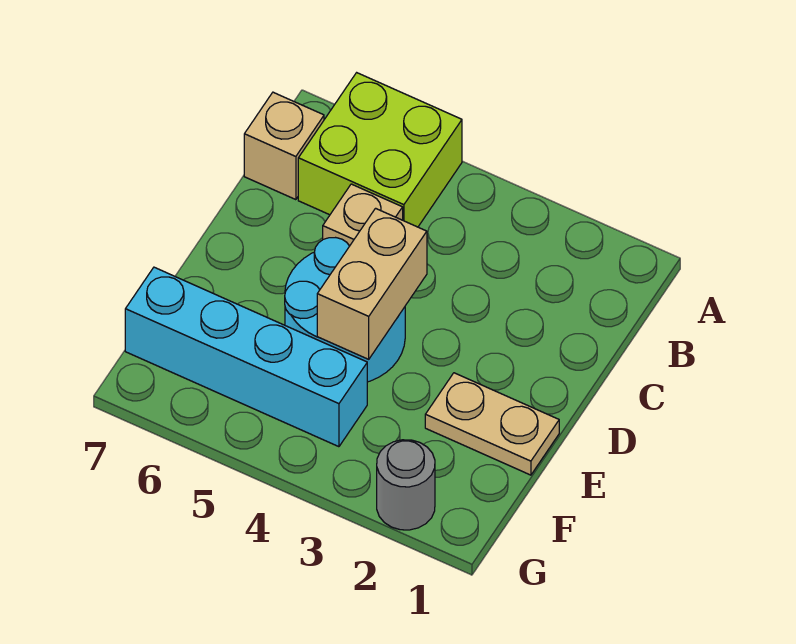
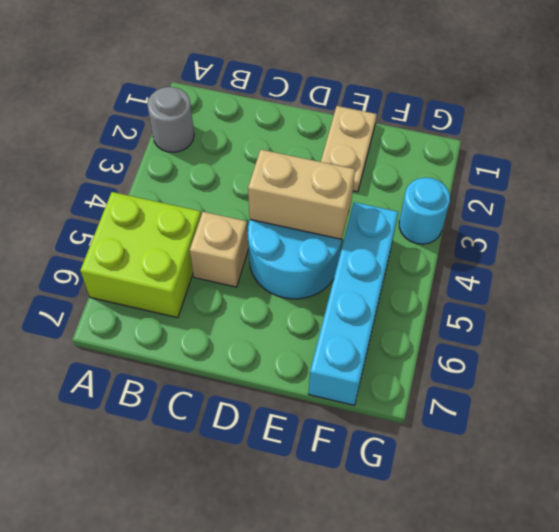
tan brick B7 level 1 -> none
grey round brick G2 level 1 -> grey round brick A2 level 1
none -> cyan round brick G3 level 1

